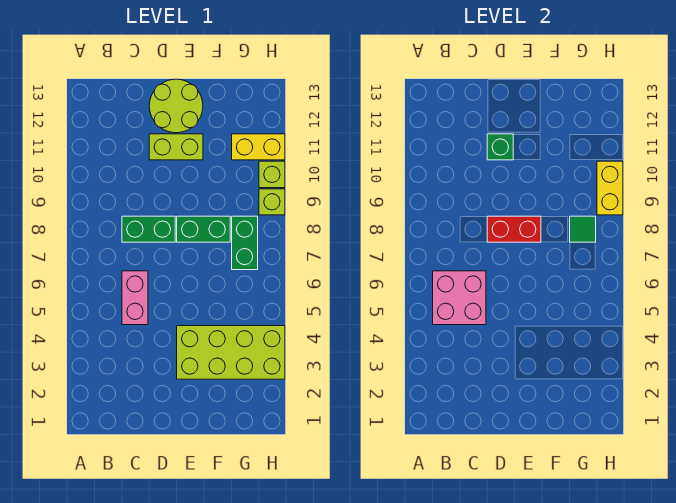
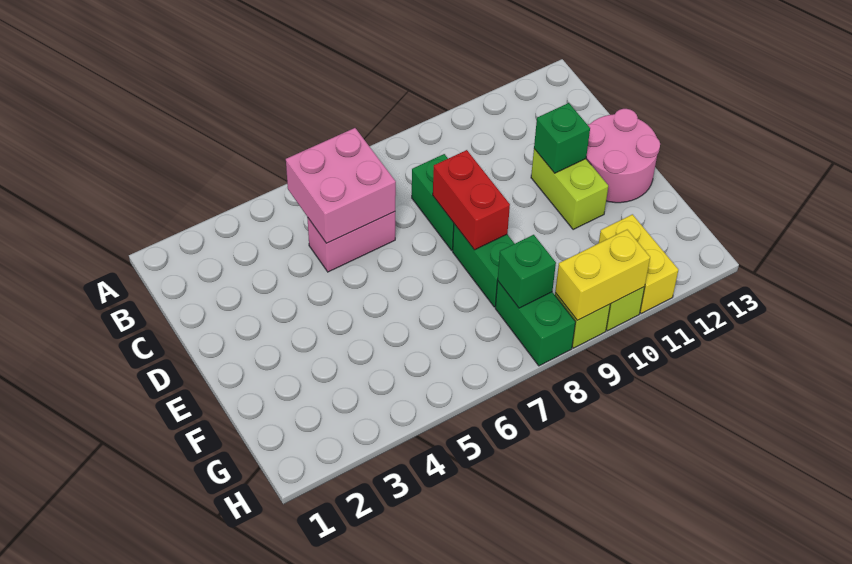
lime round brick D12:E13 level 1 -> pink round brick D12:E13 level 1
lime brick E3:H4 level 1 -> none
green brick G7:G8 level 1 -> green brick G8:H8 level 1
green tile G8 level 2 -> green brick G8 level 2

